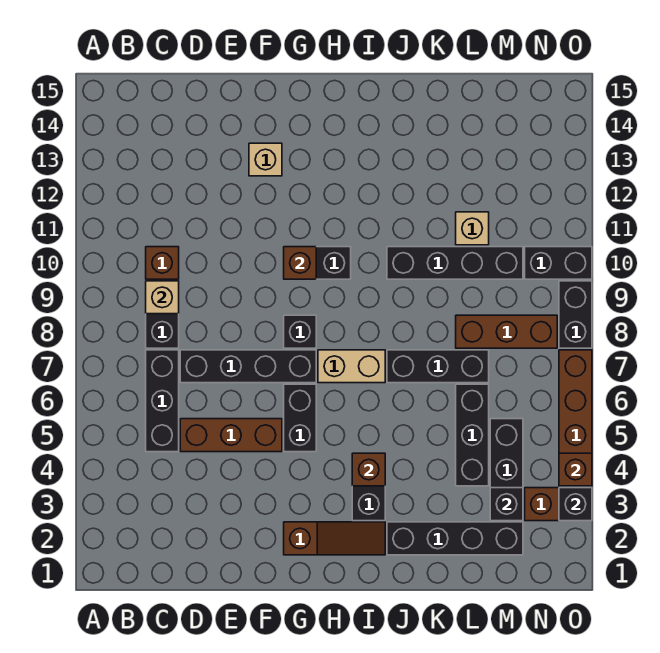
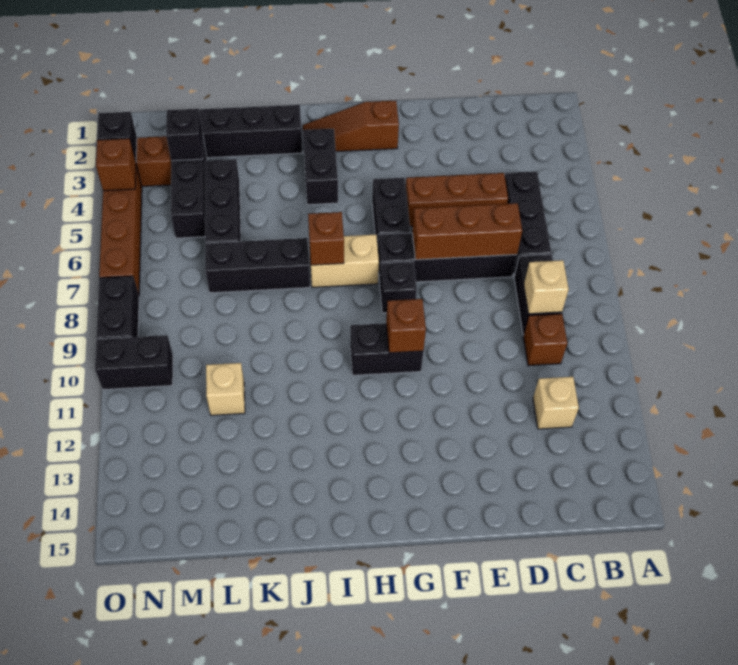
tan brick F13 level 1 -> tan brick C12 level 1
brown brick I4 level 2 -> brown brick I7 level 2
black brick J10:M10 level 1 -> none
brown brick L8:N8 level 1 -> brown brick D7:F7 level 2

